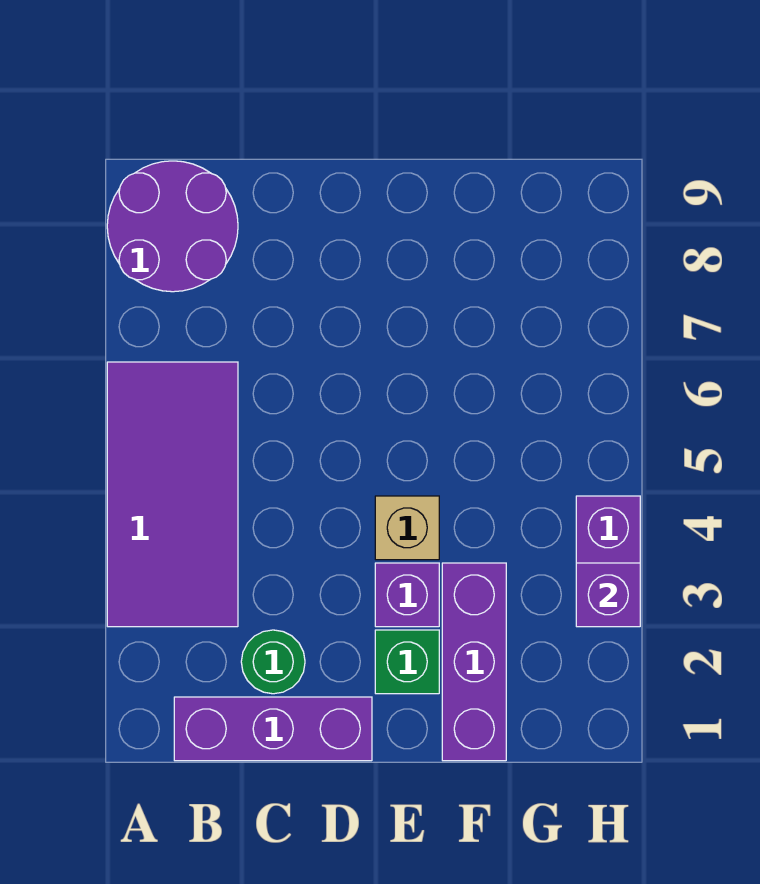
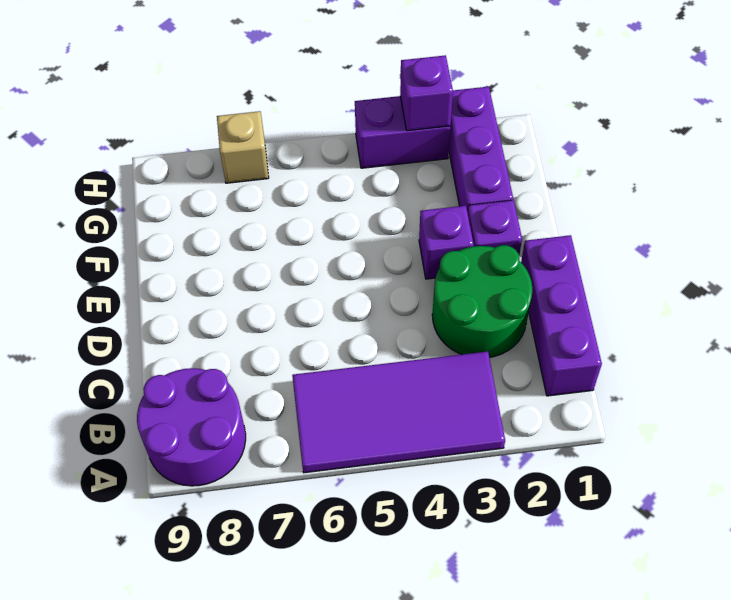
green round brick C2 level 1 -> green round brick C2:D3 level 1
green brick E2 level 1 -> purple brick E2 level 1
tan brick E4 level 1 -> tan brick H7 level 1
purple brick F1:F3 level 1 -> purple brick F2:H2 level 1

